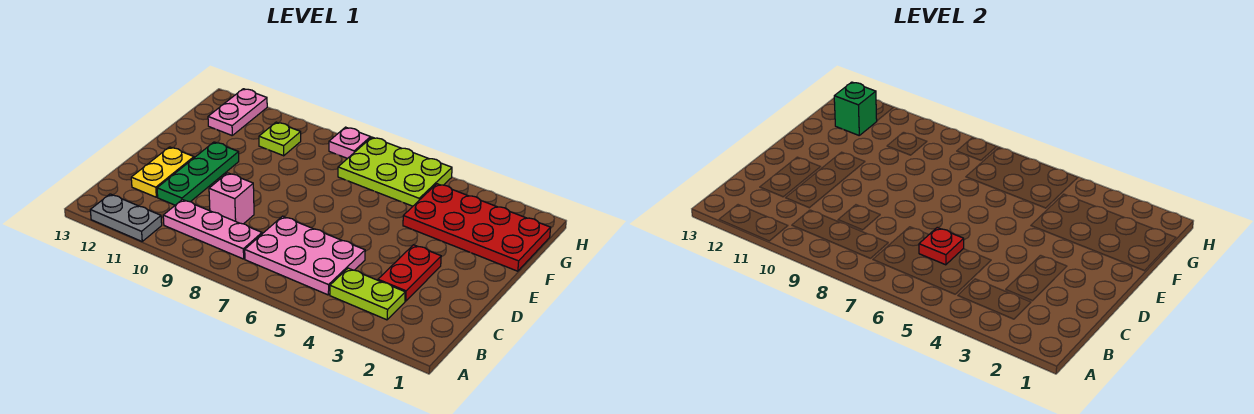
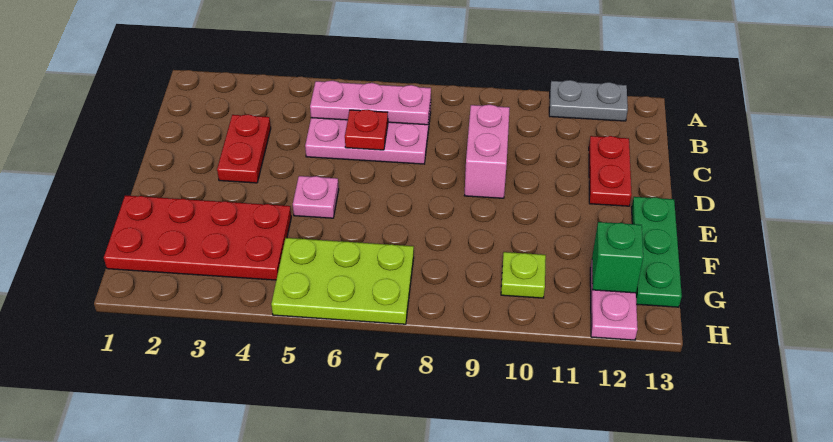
lime plate B3:B4 level 1 -> none
pink plate B8:B10 level 1 -> pink plate B5:B7 level 2
pink brick C9 level 1 -> pink brick C9:D9 level 1
green plate C11:E11 level 1 -> green plate E13:G13 level 1
yellow plate C12:D12 level 1 -> red plate C12:D12 level 1
pink plate H8 level 1 -> pink plate E5 level 1

